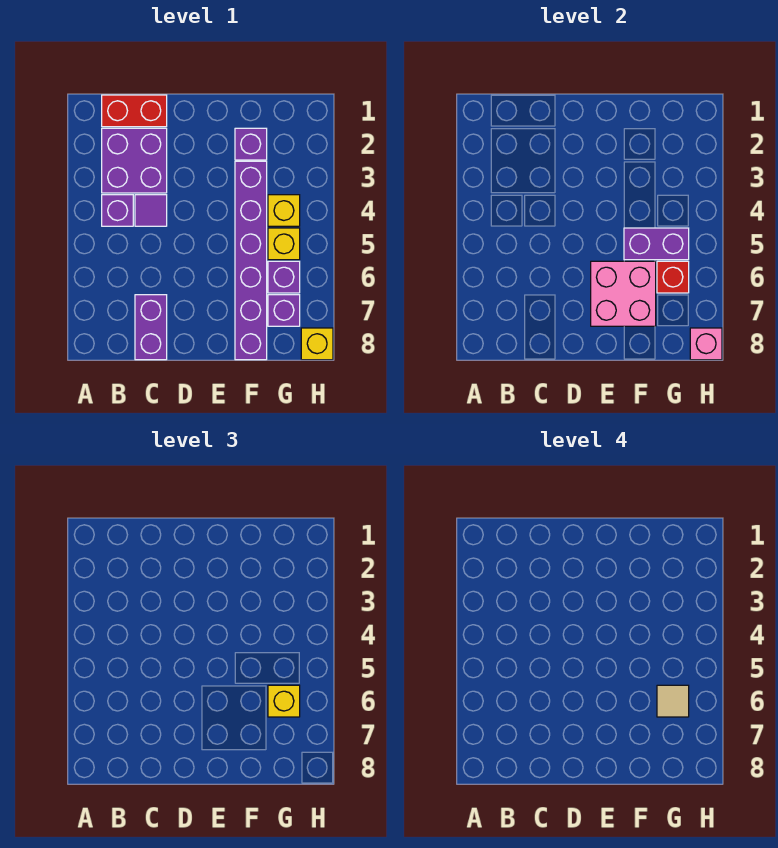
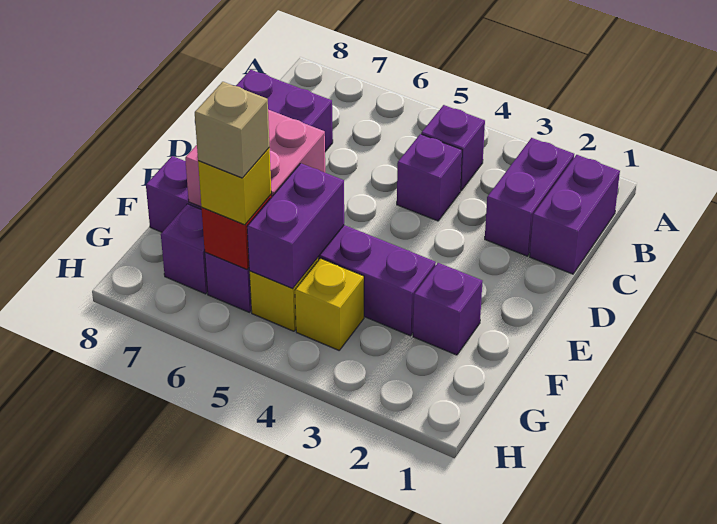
red brick B1:C1 level 1 -> purple brick B1:C1 level 1
purple brick B2:C3 level 1 -> purple brick B2:C2 level 1
purple tile C4 level 1 -> purple brick C4 level 1
tan tile G6 level 4 -> tan brick G6 level 4
yellow brick H8 level 1 -> none
pink brick H8 level 2 -> none

